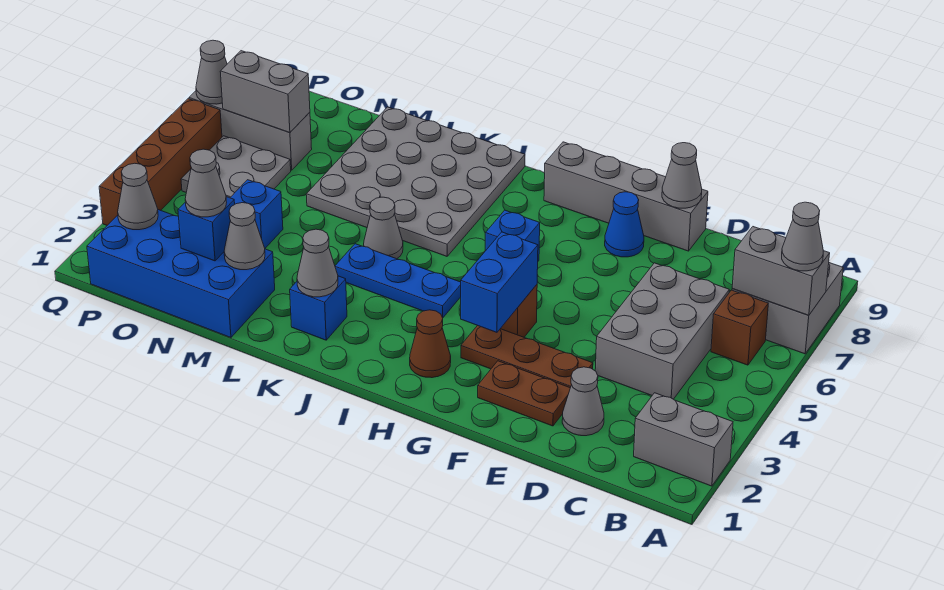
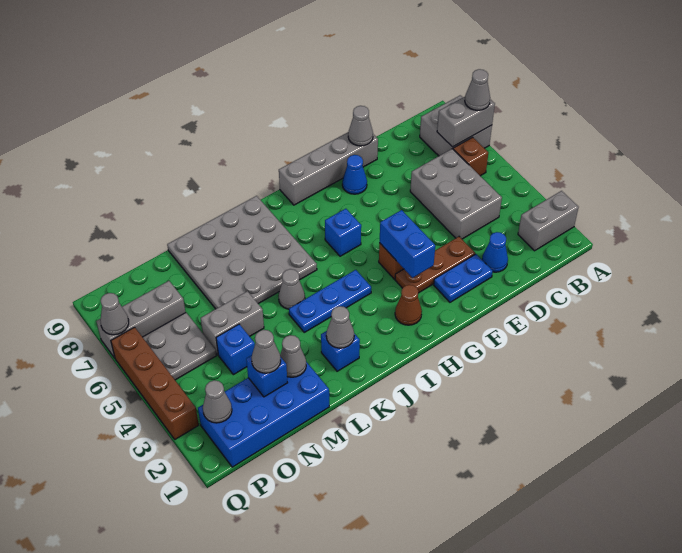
grey cone D2 level 1 -> blue cone D2 level 1
brown plate E2:F2 level 1 -> blue plate E2:F2 level 1
grey brick O7:P7 level 2 -> grey brick M5:N5 level 1

